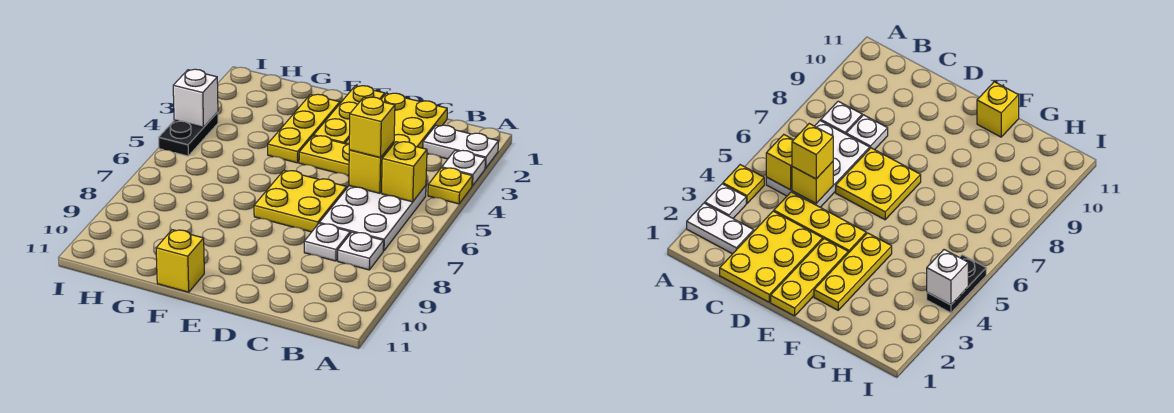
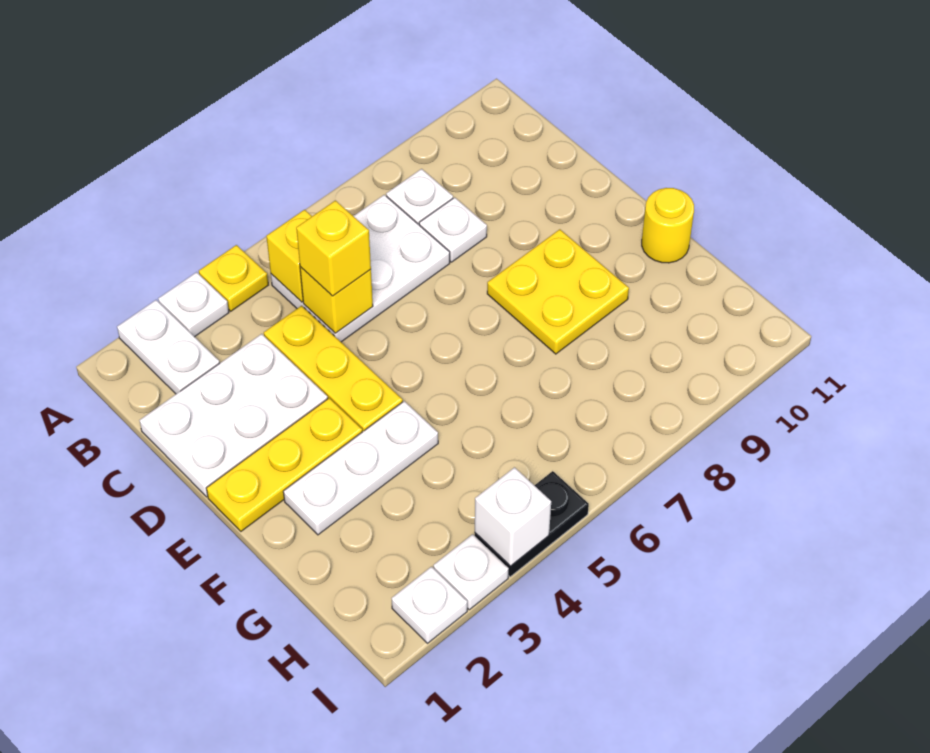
yellow plate C1:D3 level 1 -> white plate C1:D3 level 1
yellow plate D6:E7 level 1 -> yellow plate E8:F9 level 1
yellow plate F2:F4 level 1 -> white plate F2:F4 level 1
yellow brick F11 level 1 -> yellow round brick F11 level 1
none -> white plate I2 level 1
none -> white plate I3 level 1

